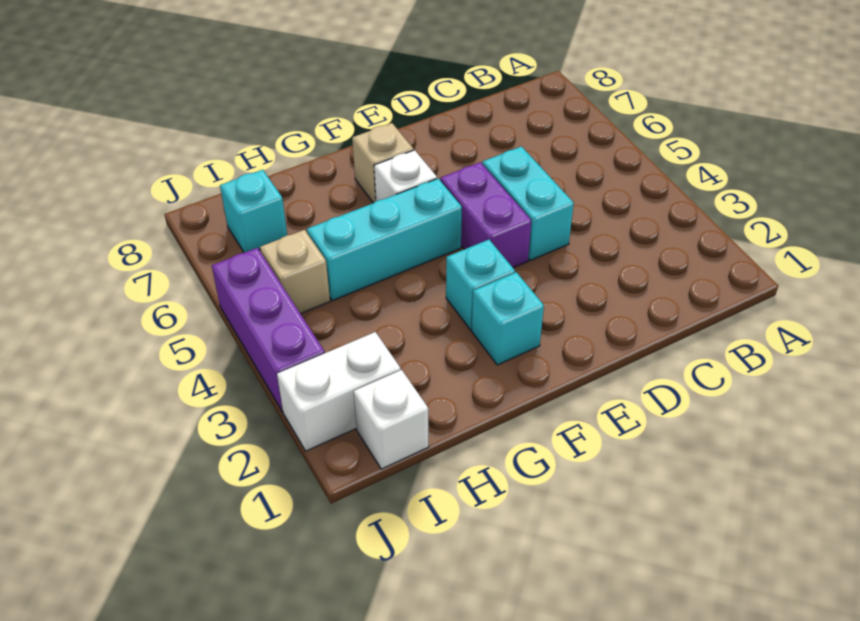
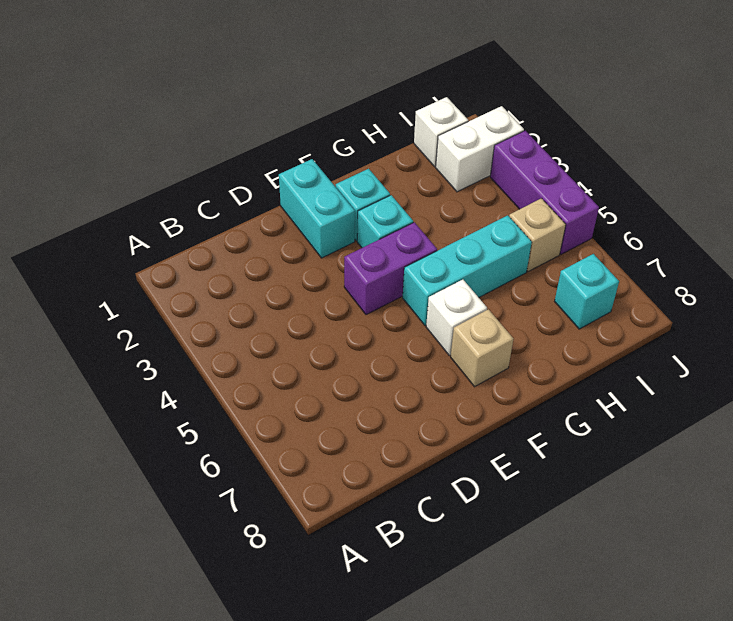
cyan brick D4:D5 level 1 -> cyan brick E1:E2 level 1
purple brick E4:E5 level 1 -> purple brick E4:F4 level 1

